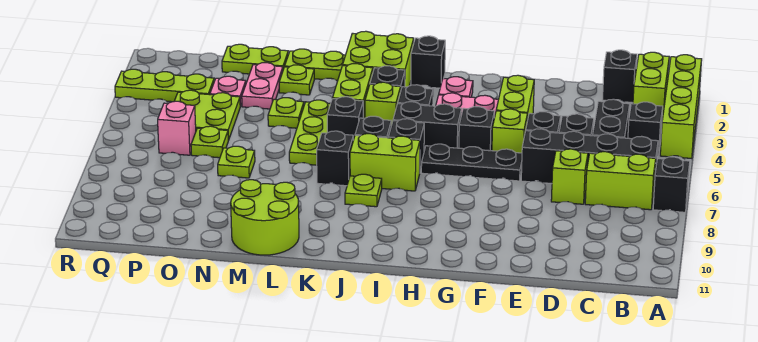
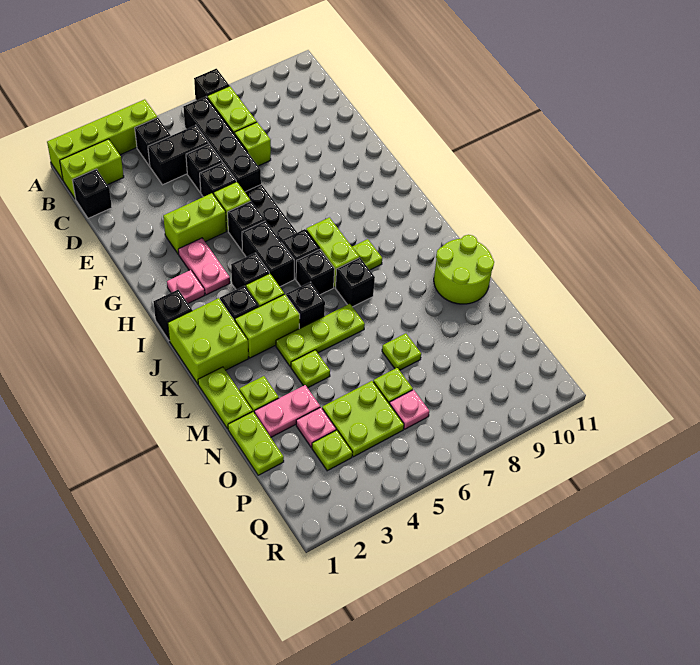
lime plate P3:R3 level 1 -> lime plate P3 level 1
pink brick P6 level 1 -> pink plate P6 level 1

